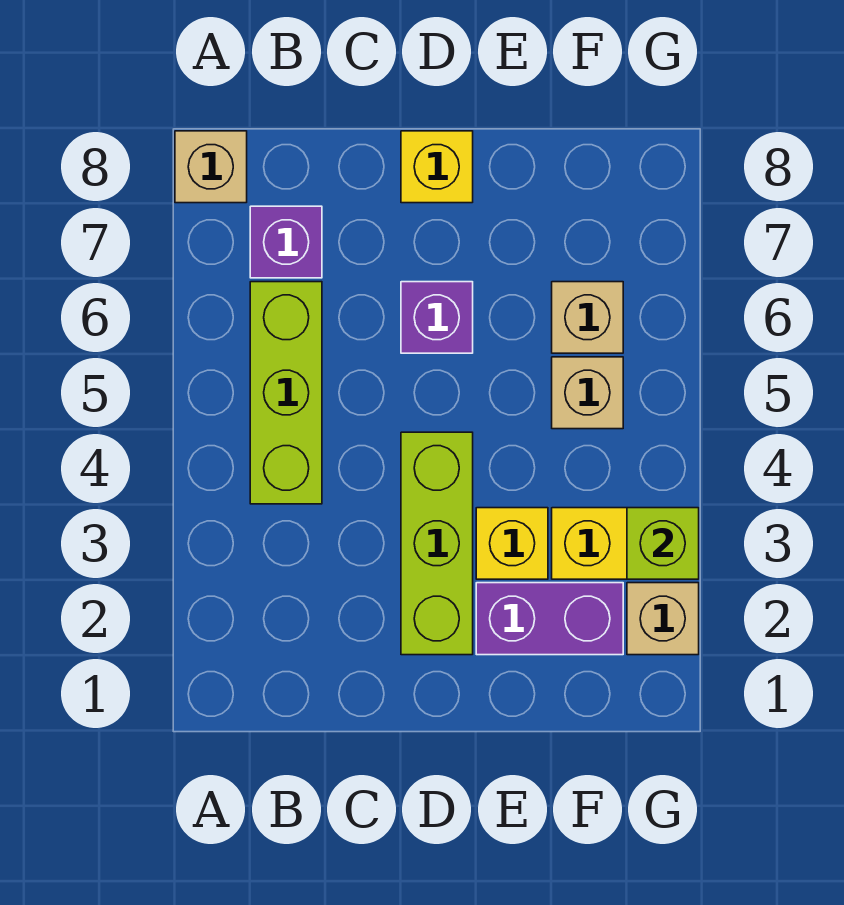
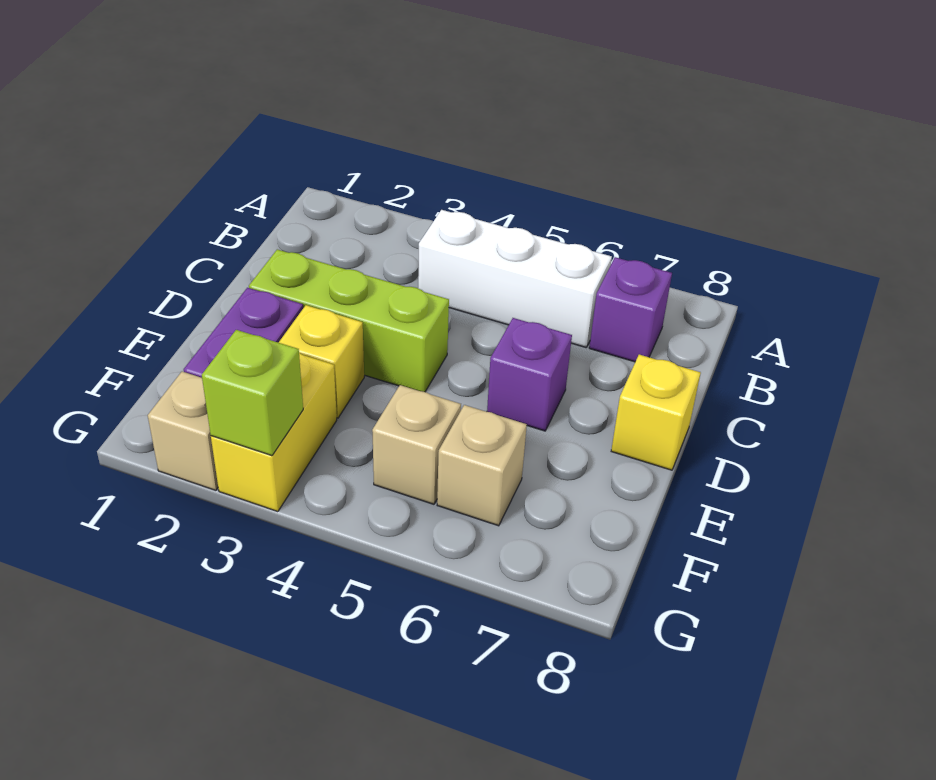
tan brick A8 level 1 -> none
lime brick B4:B6 level 1 -> white brick B4:B6 level 1

